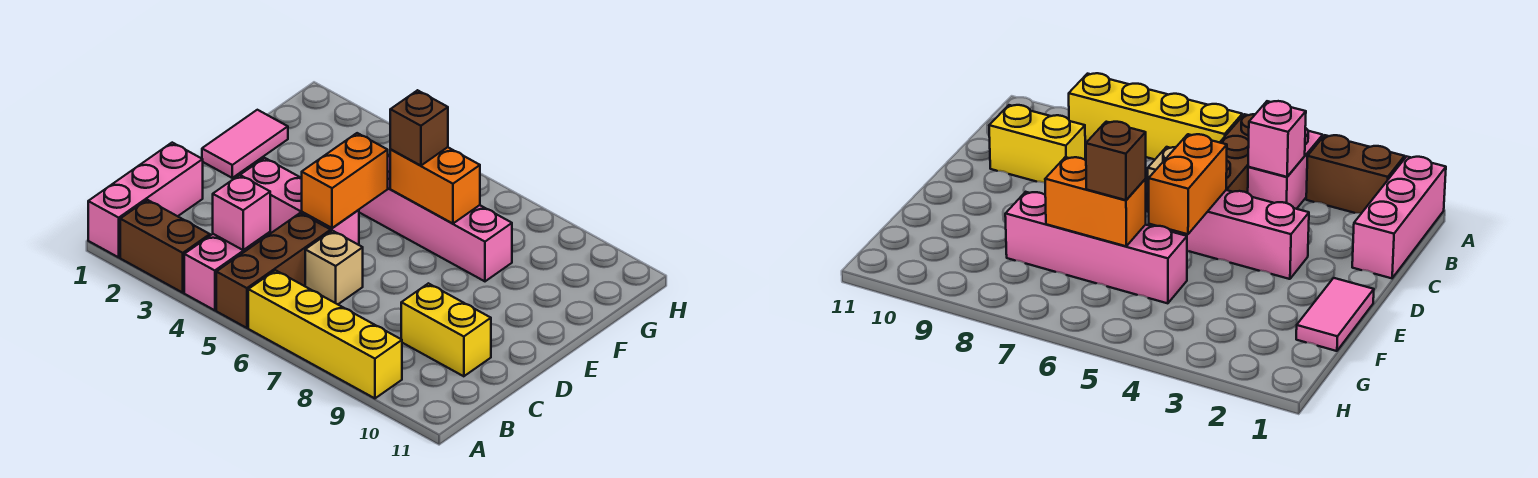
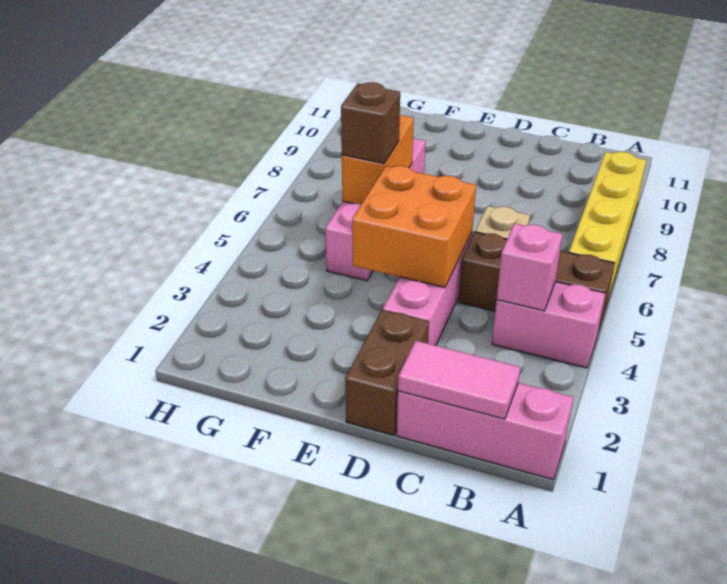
brown brick A2:A3 level 1 -> brown brick D1:D2 level 1
yellow brick C9:C10 level 1 -> none
orange brick D5:E5 level 2 -> orange brick D4:E5 level 2
pink tile E1:F1 level 1 -> pink tile B1:C1 level 2

